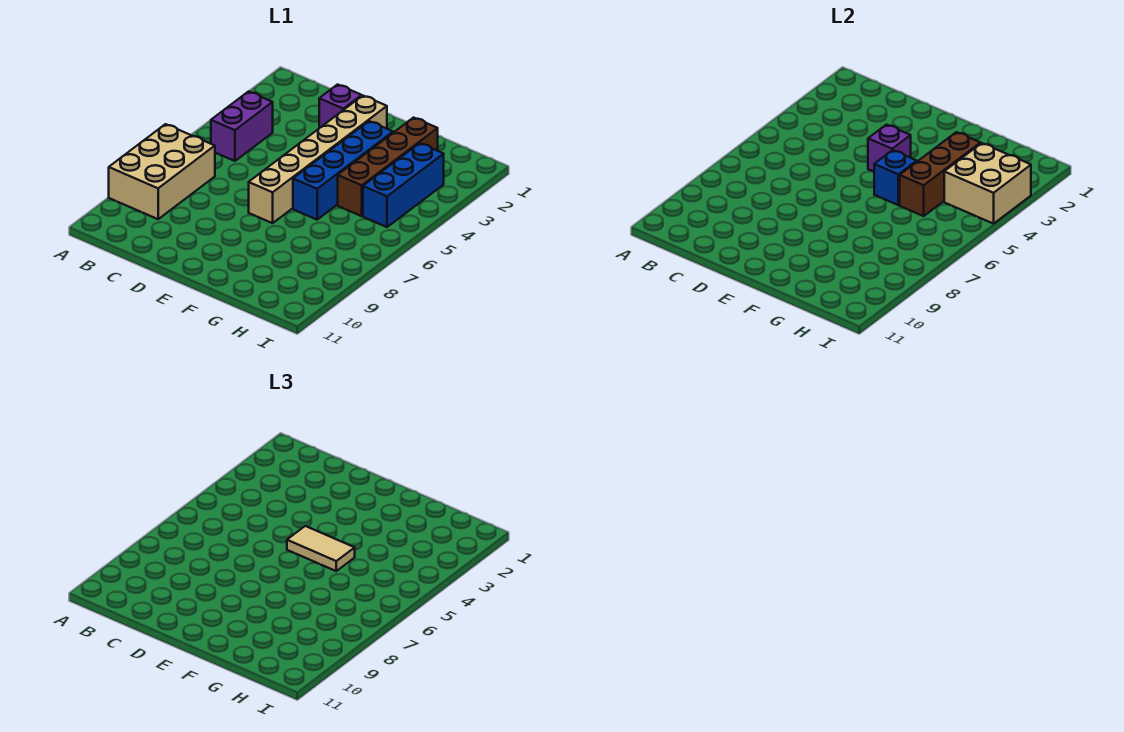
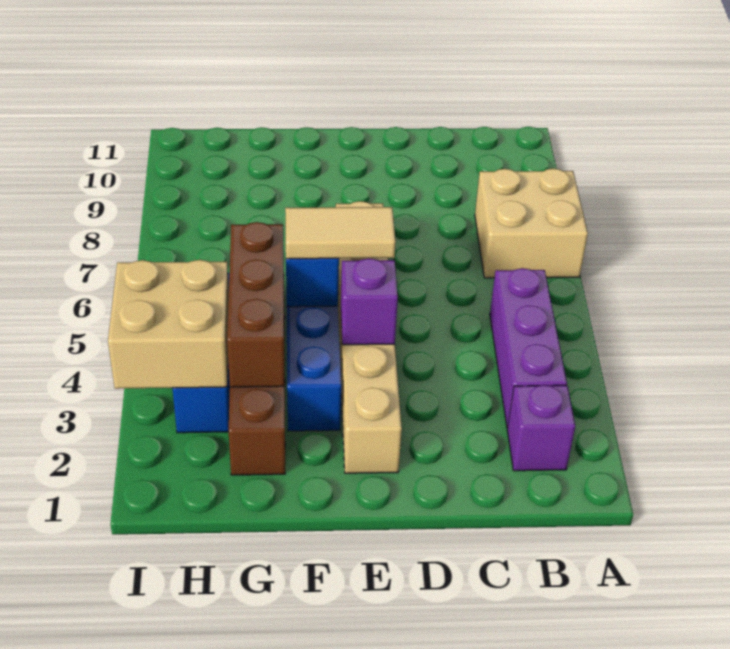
tan brick A7:B9 level 1 -> tan brick A7:B8 level 1
purple brick B4:B5 level 1 -> purple brick B3:B5 level 1
purple brick D2 level 1 -> purple brick B2 level 1

